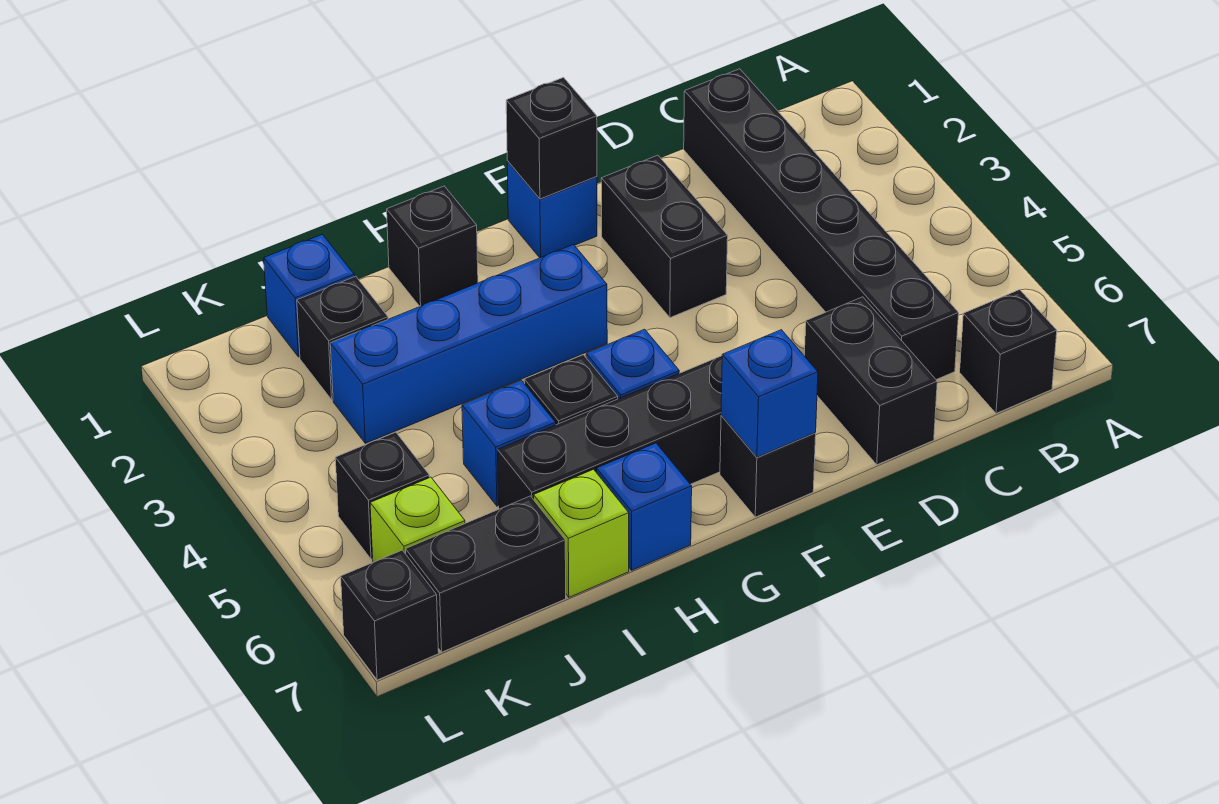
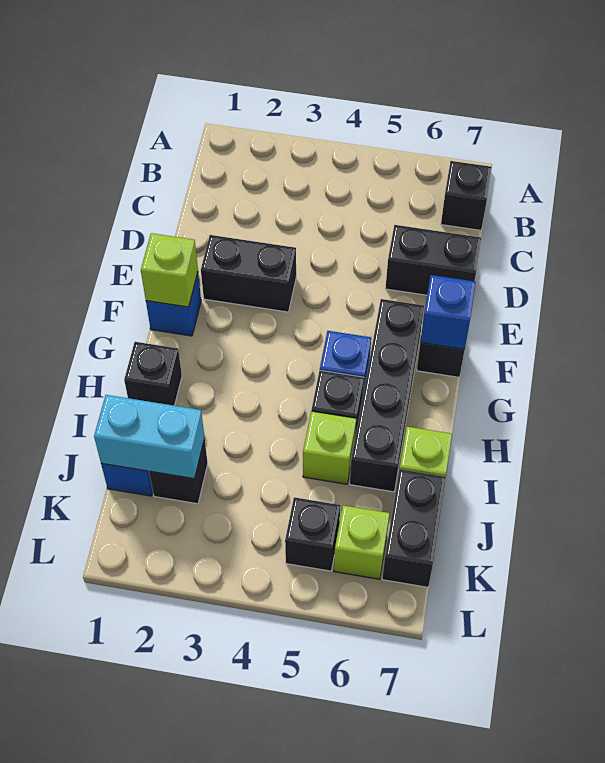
black brick C1:C6 level 1 -> none
black brick F1 level 2 -> lime brick F1 level 2
blue brick G3:J3 level 1 -> none
blue brick H7 level 1 -> none
blue brick I5 level 1 -> lime brick I5 level 1
none -> cyan brick J1:J2 level 2
black brick L7 level 1 -> none

